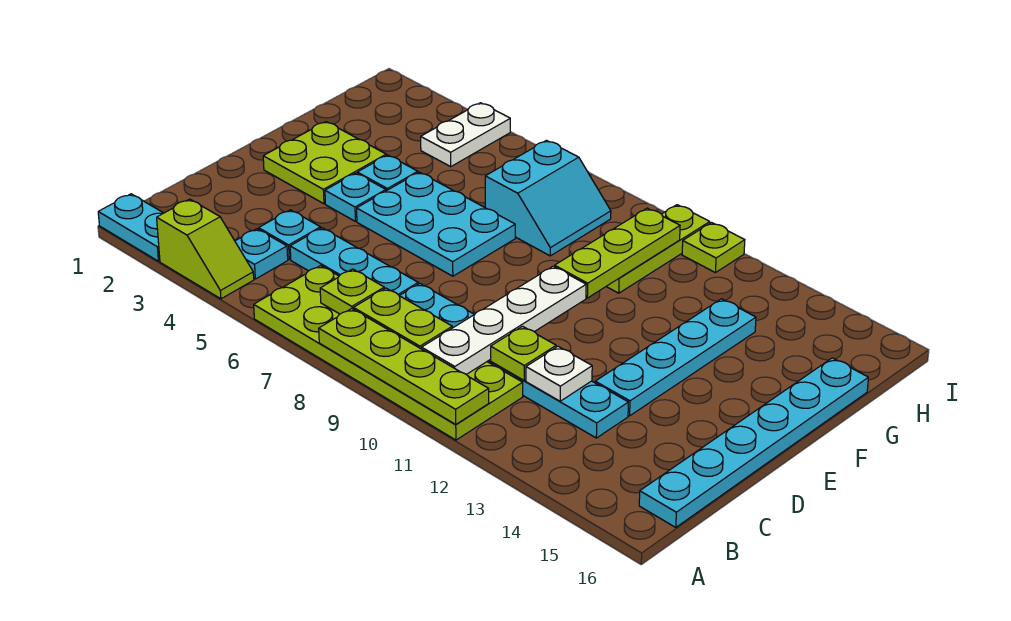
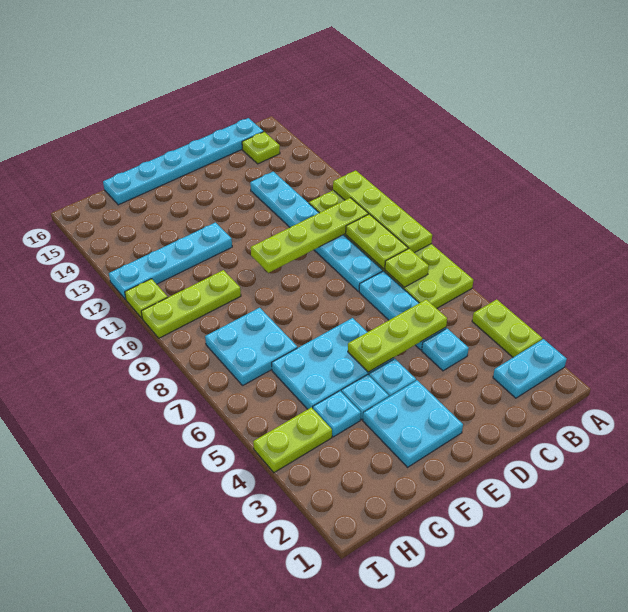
cyan plate A1:A2 level 1 -> cyan plate A2:B2 level 1
lime slope A3:A4 level 1 top 3 -> lime plate A3:A4 level 1
cyan plate B4 level 1 -> cyan plate G4 level 1
white plate B10:E10 level 2 -> lime plate B10:E10 level 2
lime plate C11 level 2 -> lime plate B15 level 1
white plate C12 level 2 -> none
cyan plate D13:G13 level 1 -> cyan plate F12:I12 level 1
lime plate E2:F3 level 1 -> cyan plate E2:F3 level 1
cyan plate E5:F7 level 1 -> cyan plate E5:G6 level 1
lime plate F10:H10 level 2 -> lime plate C5:E5 level 2
cyan slope G7:H8 level 1 top 7 -> cyan plate G7:H8 level 1
white plate H4:I4 level 1 -> lime plate H4:I4 level 1

